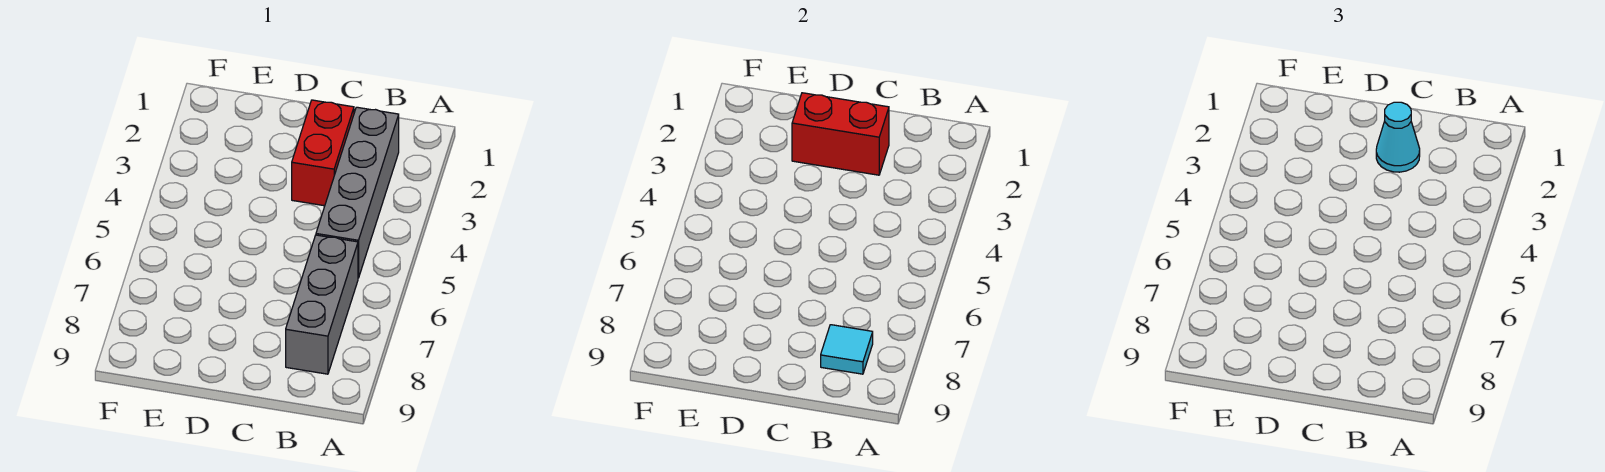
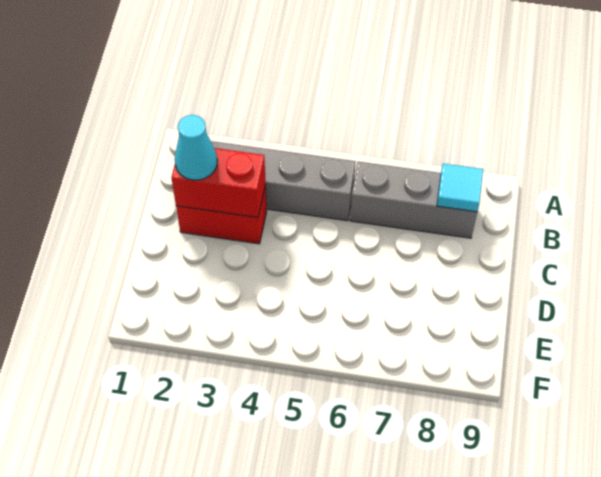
red brick C2:D2 level 2 -> red brick C2:C3 level 2

